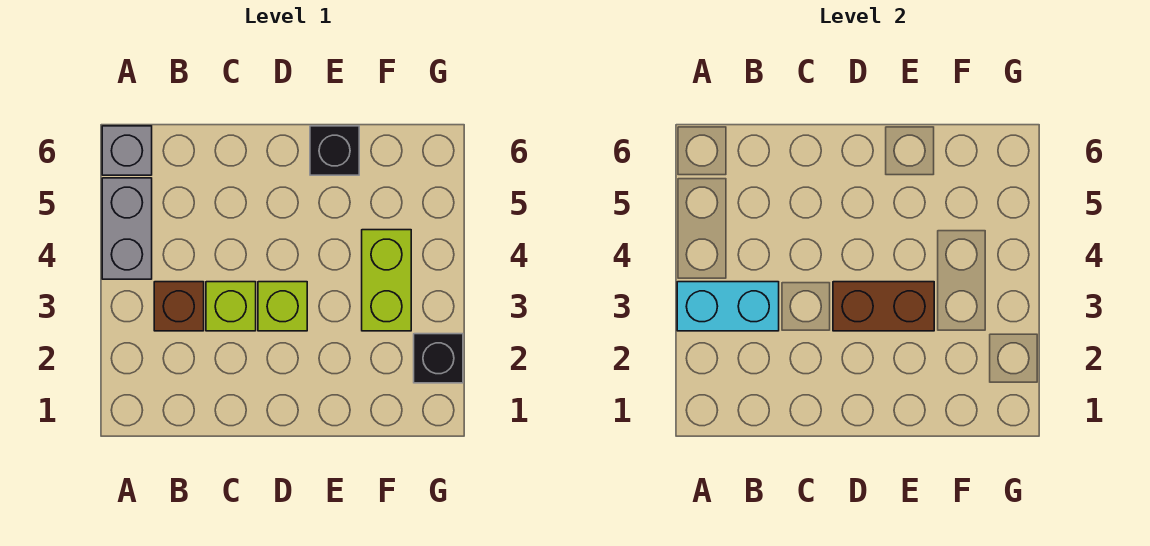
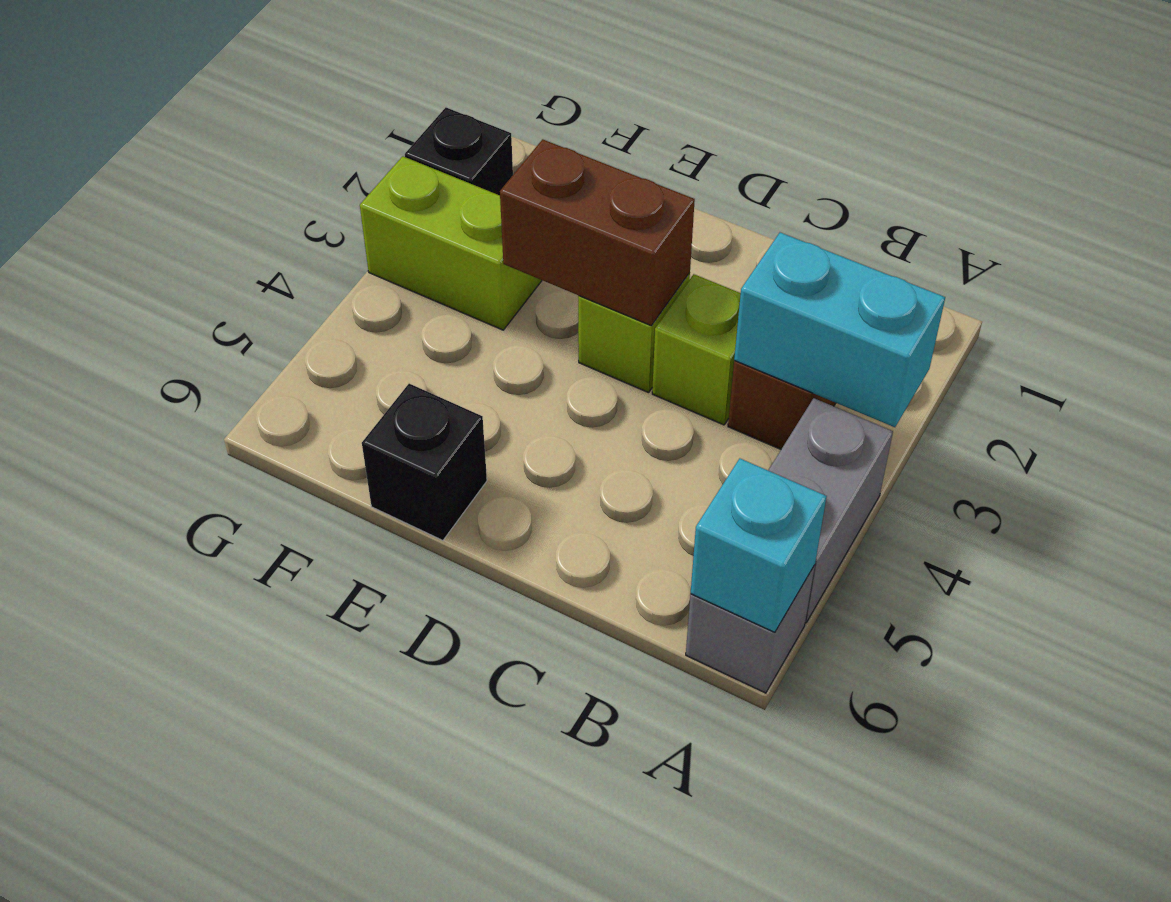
none -> cyan brick A6 level 2
lime brick F3:F4 level 1 -> lime brick F3:G3 level 1

